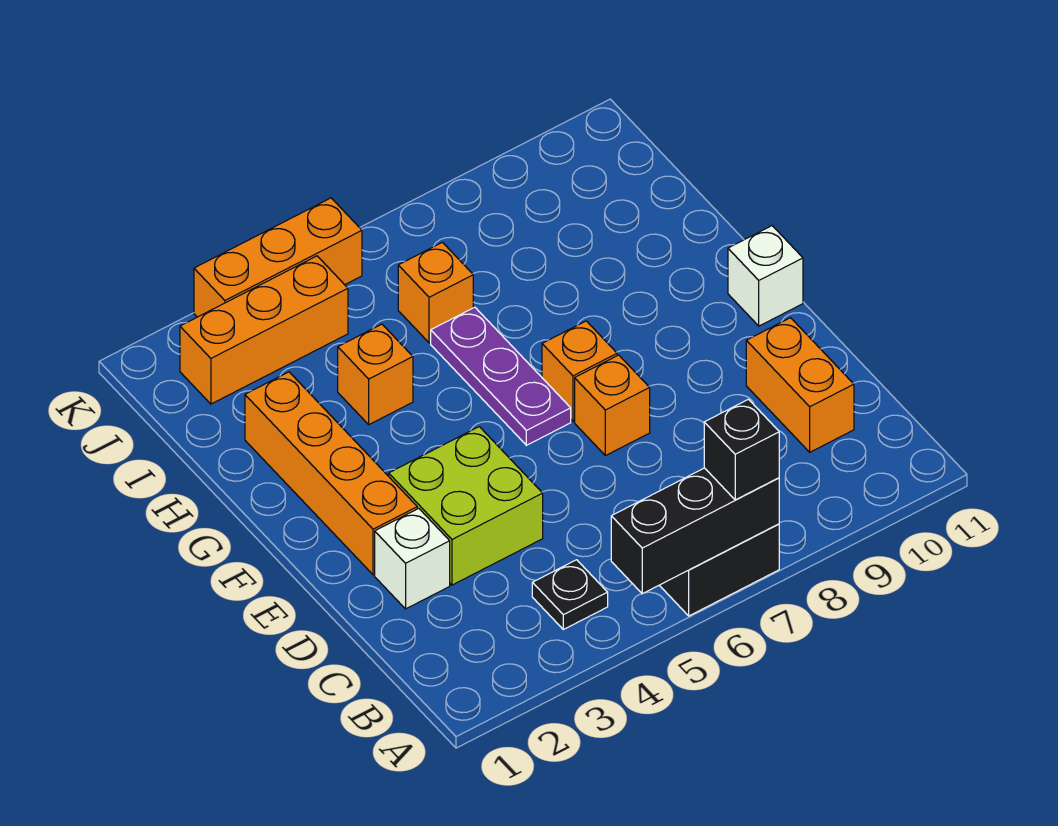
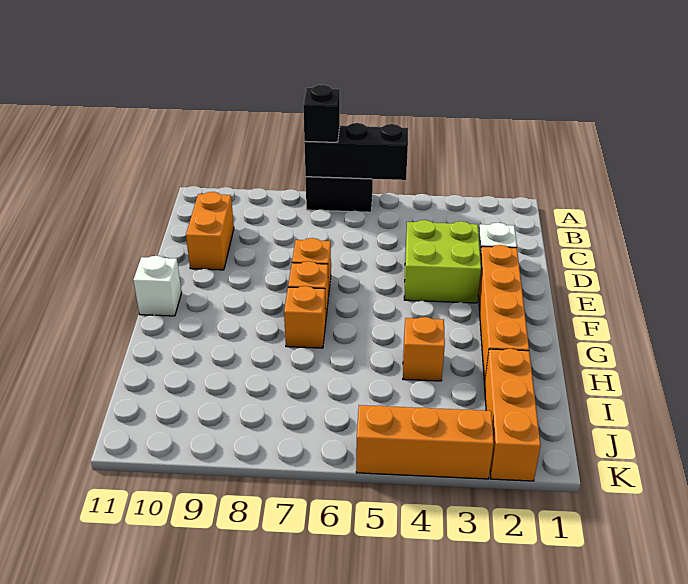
black plate B4 level 1 -> none
purple plate F6:H6 level 1 -> none
orange brick I6 level 1 -> orange brick G7 level 1
orange brick J2:J4 level 1 -> orange brick I2:K2 level 1

